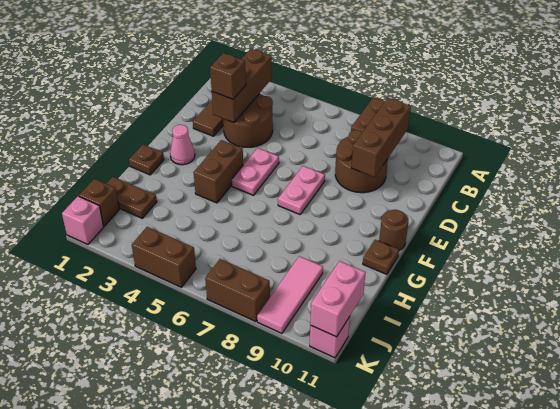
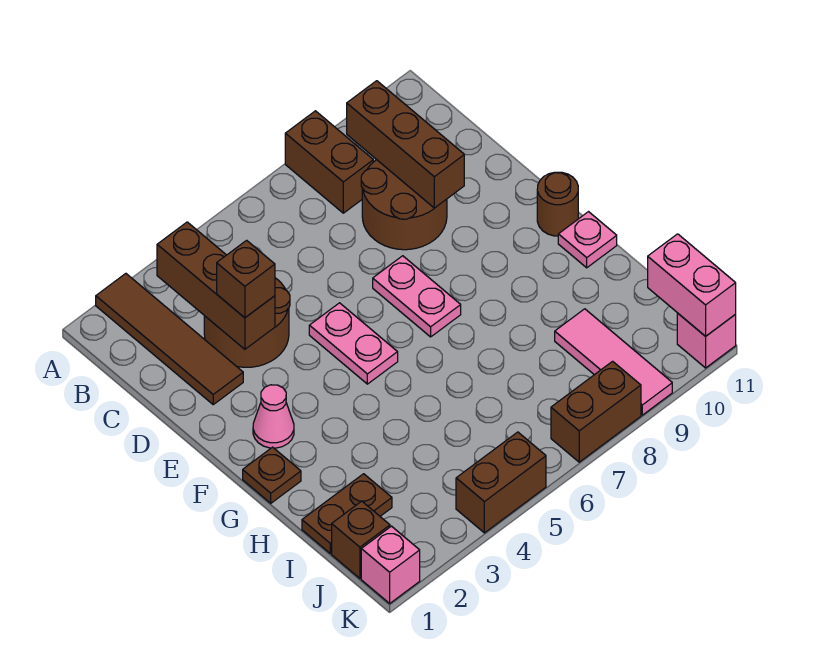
brown brick F4:G4 level 1 -> none
brown plate G11 level 1 -> pink plate G11 level 1

